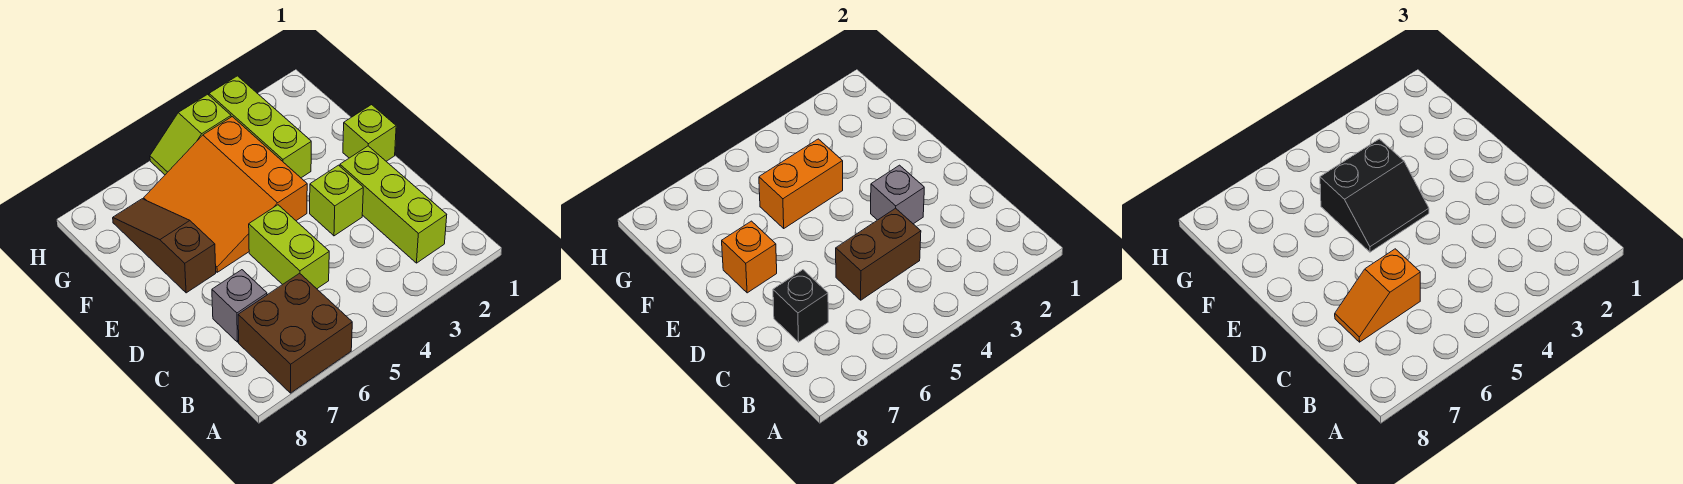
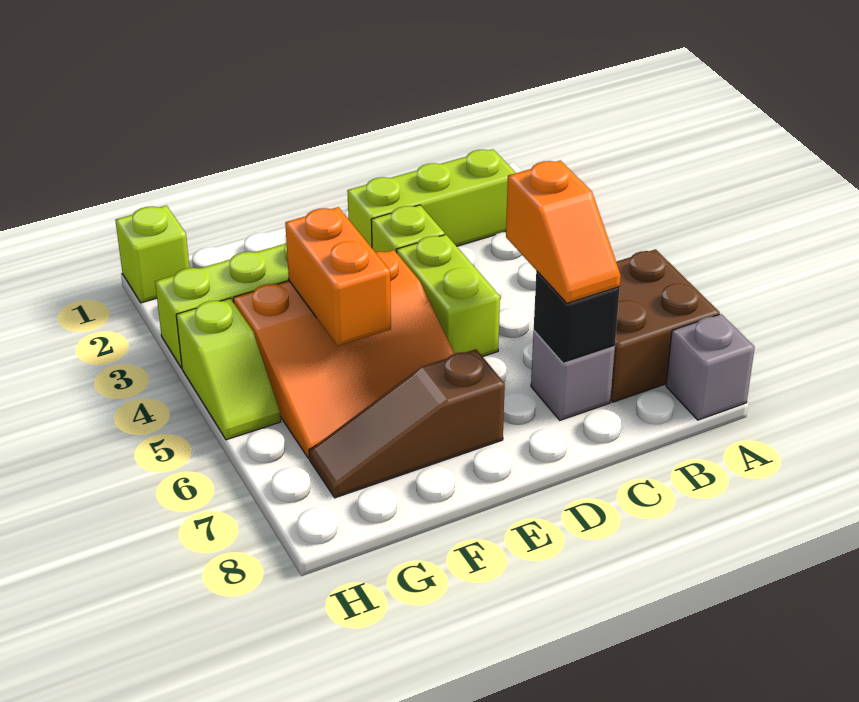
brown brick C4:C5 level 2 -> none
lime brick C5:D5 level 1 -> lime brick D4:D5 level 1
grey brick D3 level 2 -> grey brick A8 level 1
lime brick E1 level 1 -> lime brick H1 level 1
black slope E4:F5 level 3 top F -> none
orange brick E7 level 2 -> none

